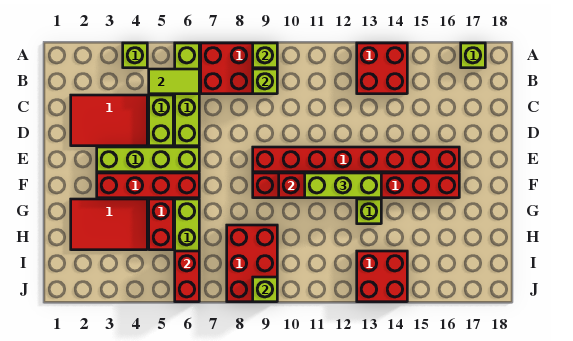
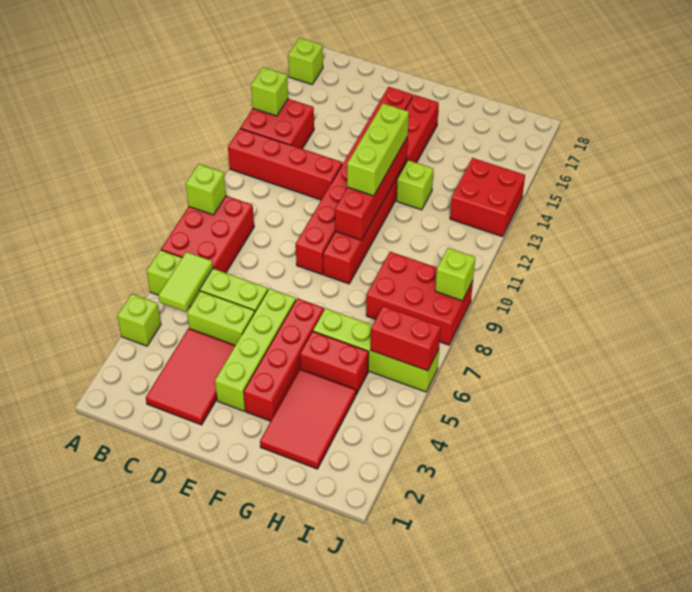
none -> red brick A12:D12 level 1
lime brick B9 level 2 -> lime brick A14 level 2

